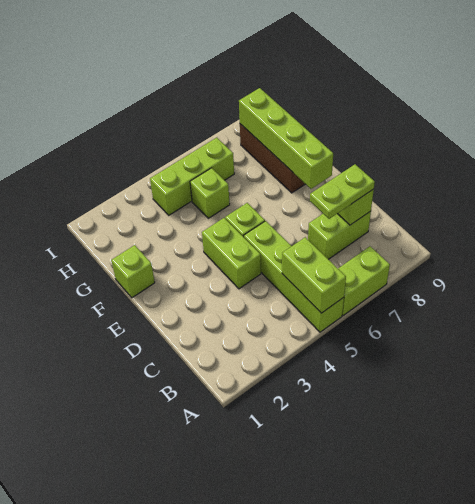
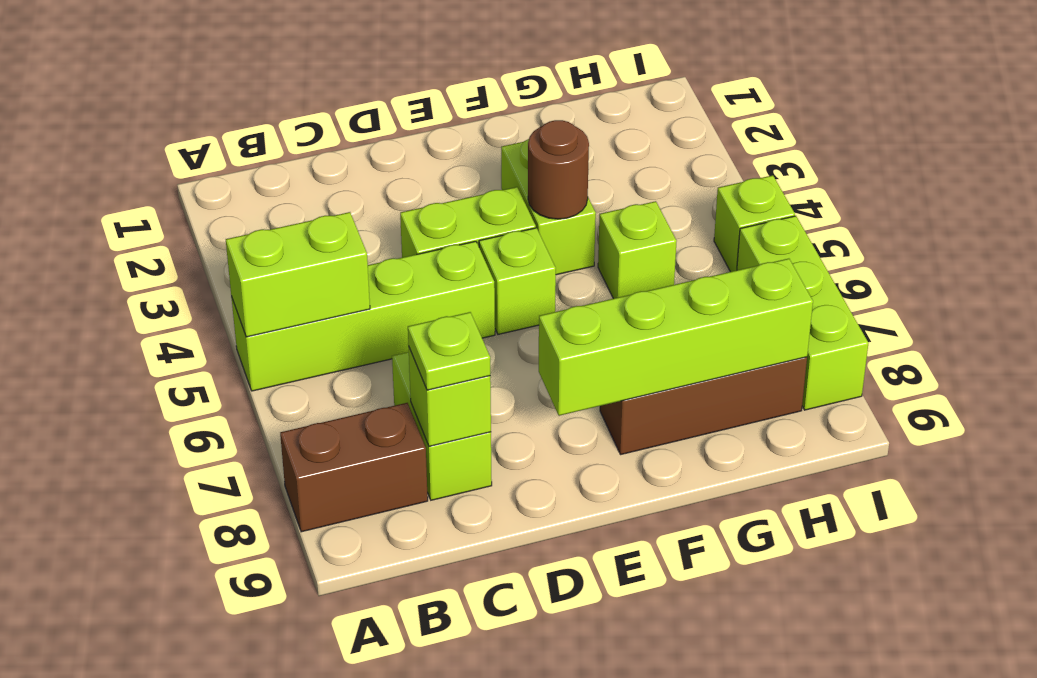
lime brick A6:A7 level 1 -> lime brick F3:F4 level 1
none -> brown brick A8:B8 level 1
lime plate C7:C8 level 3 -> lime plate C8 level 3
lime brick F1 level 1 -> lime brick I5 level 1
none -> brown round brick F4 level 2
lime brick H4:H6 level 1 -> lime brick I6:I8 level 1

